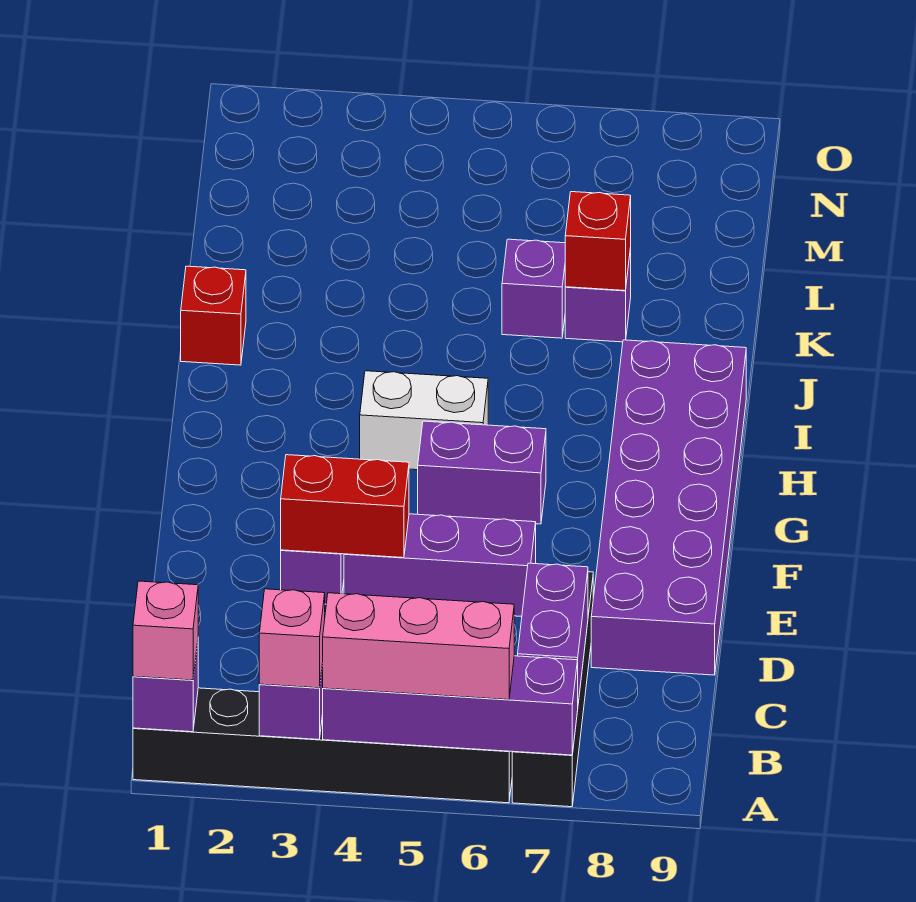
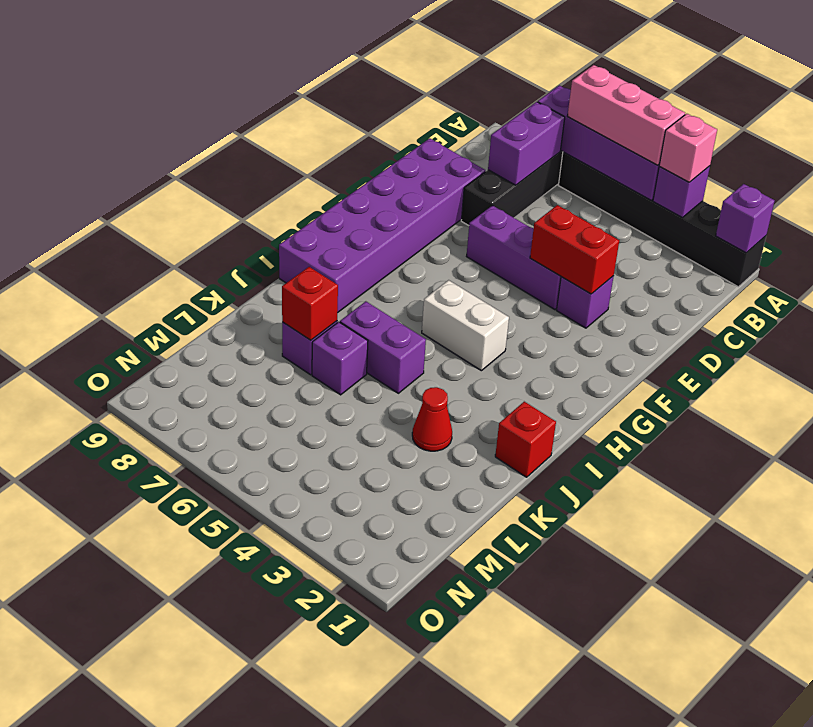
pink brick A1 level 3 -> none
purple brick G5:G6 level 1 -> purple brick J5:J6 level 1
none -> red cone K3 level 1

